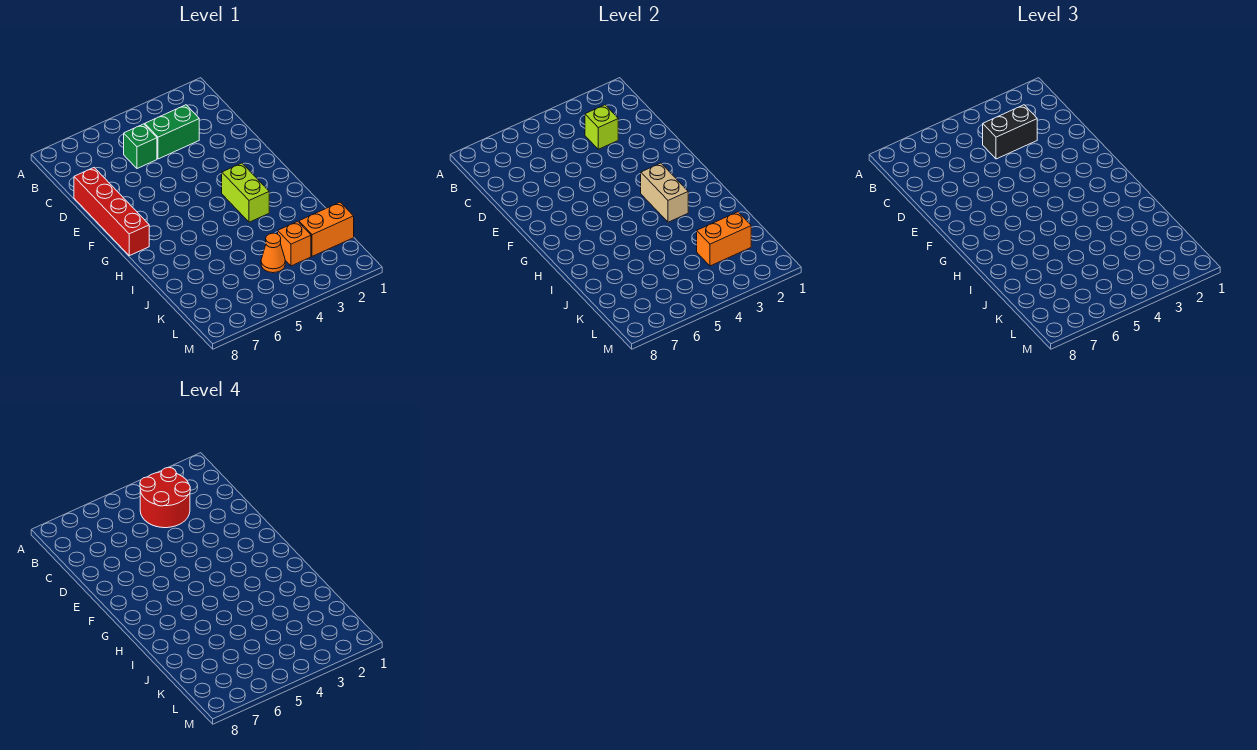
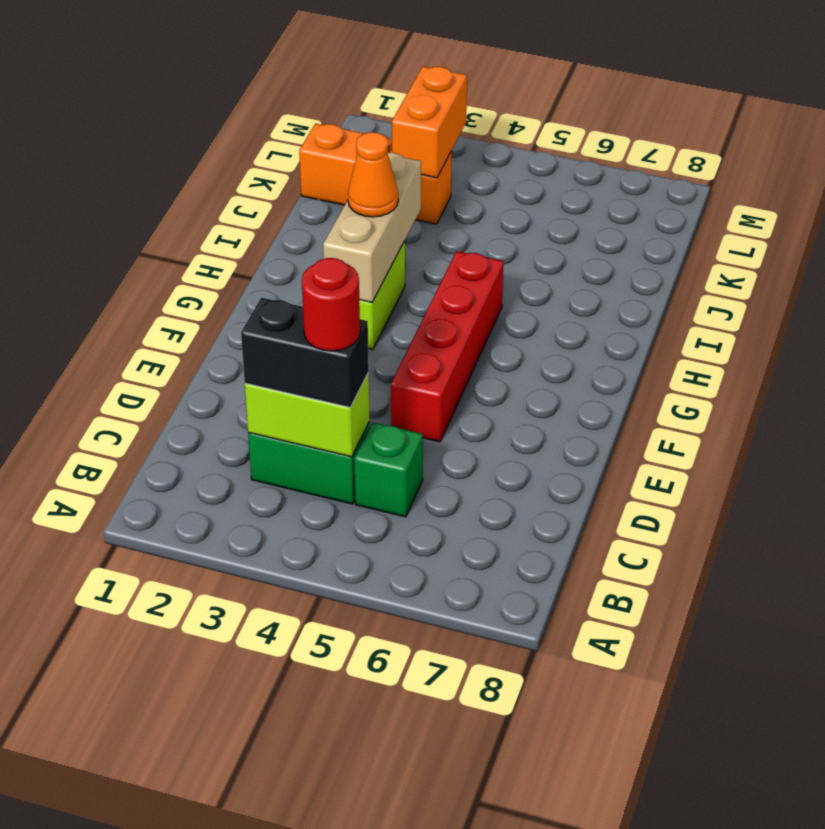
red round brick B3:C4 level 4 -> red round brick C4 level 4
lime brick C3 level 2 -> lime brick C3:C4 level 2
red brick D8:G8 level 1 -> red brick E5:H5 level 1
tan brick G3:H3 level 2 -> tan brick G3:I3 level 2
orange brick K2:K3 level 2 -> orange brick K3:L3 level 2
orange cone K4 level 1 -> orange cone H3 level 3

